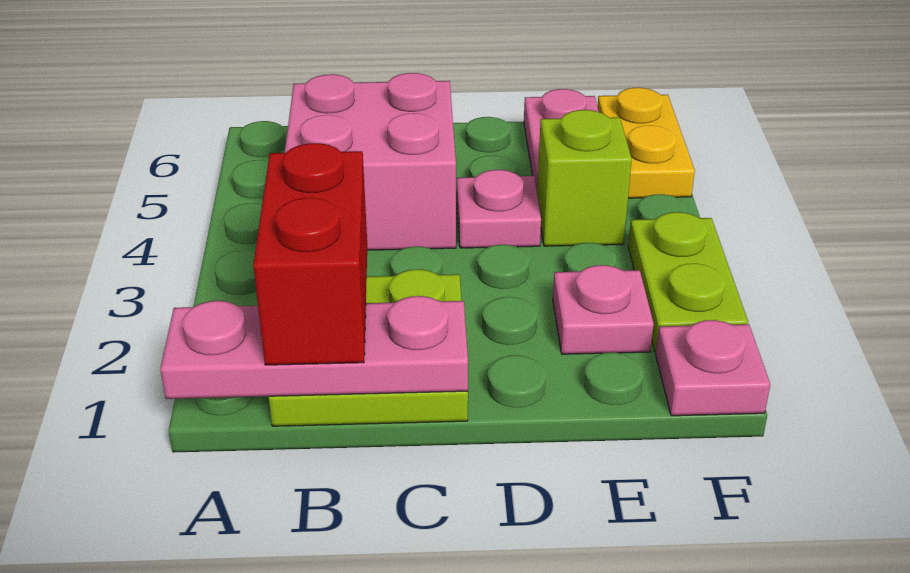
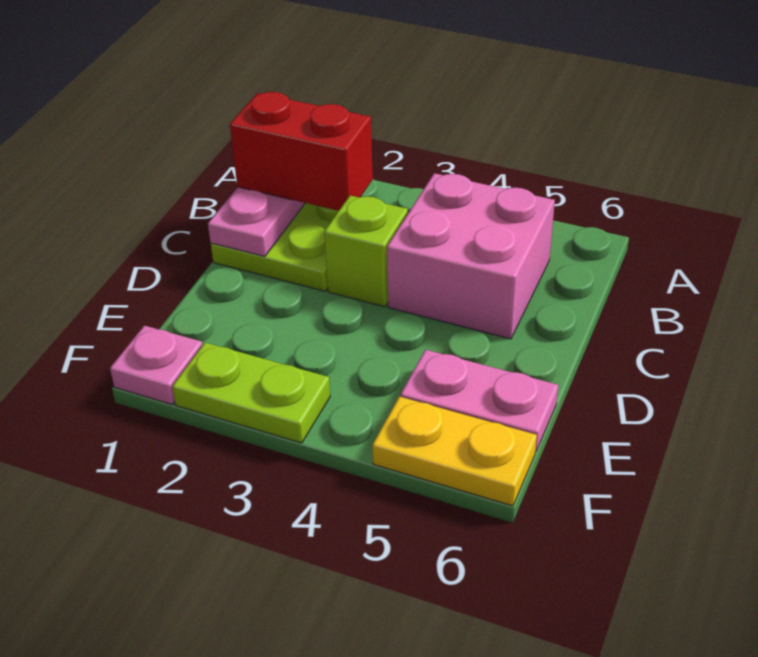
pink plate D4 level 1 -> none
pink plate E2 level 1 -> none
lime brick E4 level 1 -> lime brick C3 level 1

